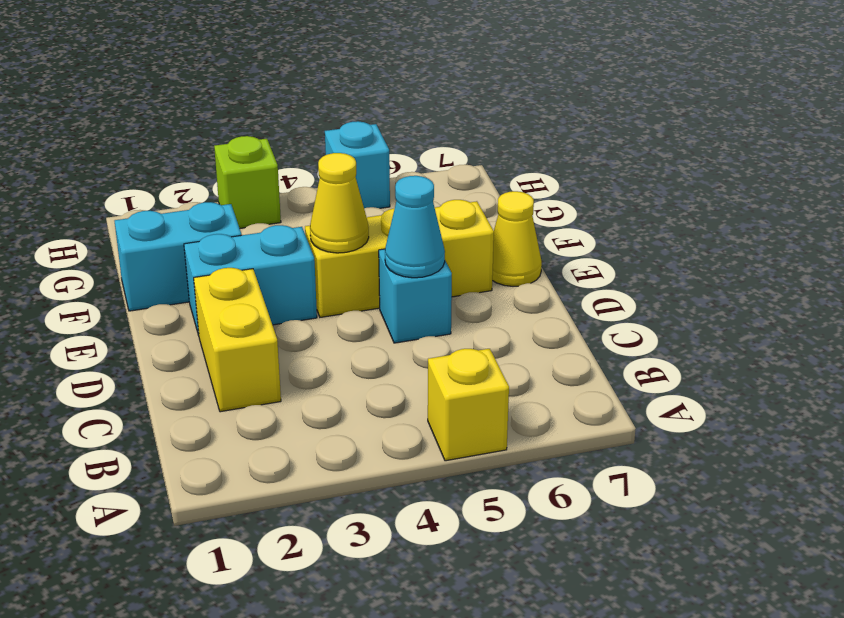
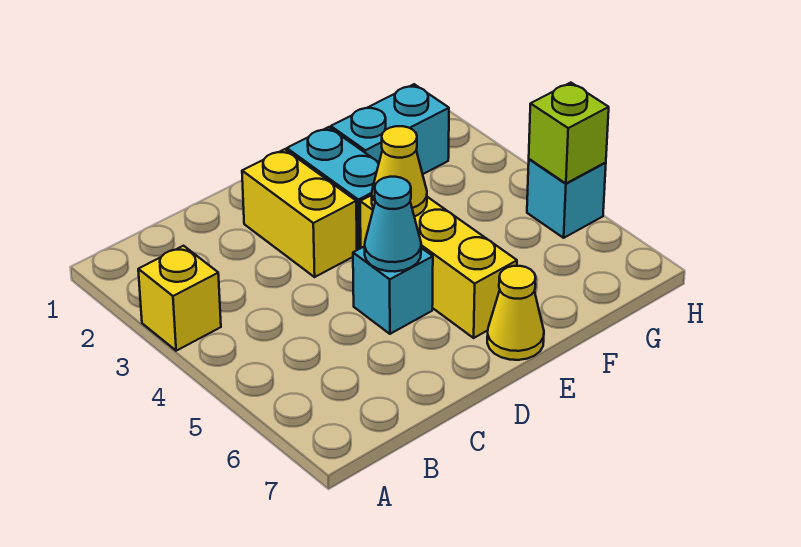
yellow brick A5 level 1 -> yellow brick A3 level 1
yellow brick C2:D2 level 1 -> yellow brick D2:D3 level 1
cyan brick F1:F2 level 1 -> cyan brick F2:G2 level 1
lime brick H3 level 1 -> lime brick H5 level 2

